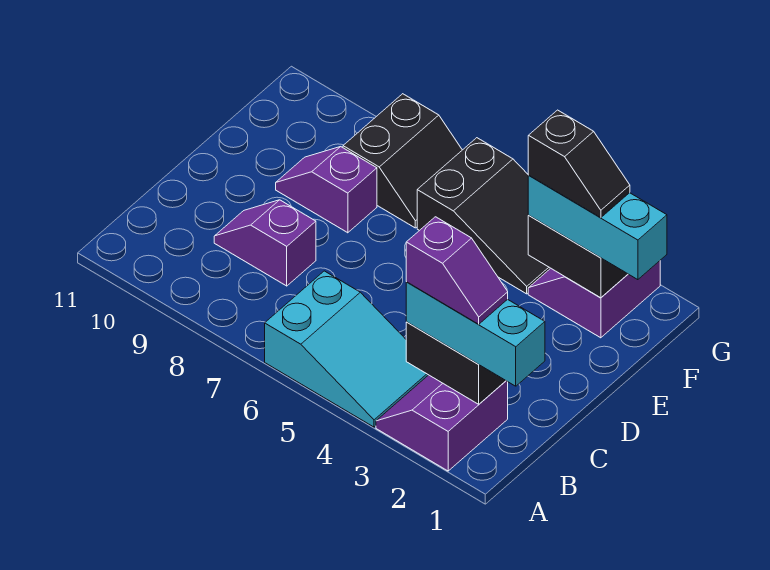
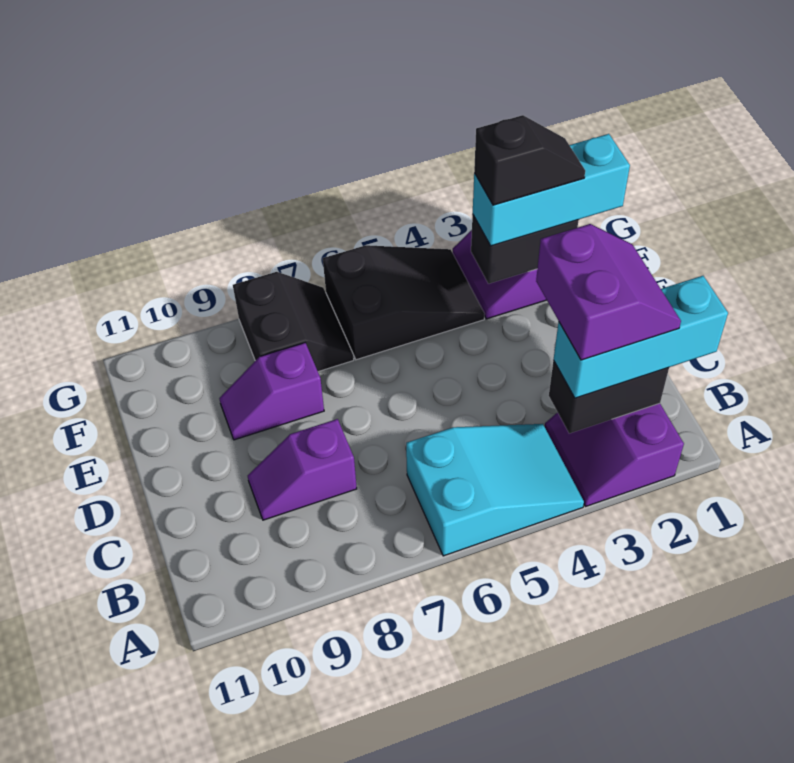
purple slope B2:B3 level 4 top 3 -> purple slope B2:C3 level 4 top 3

